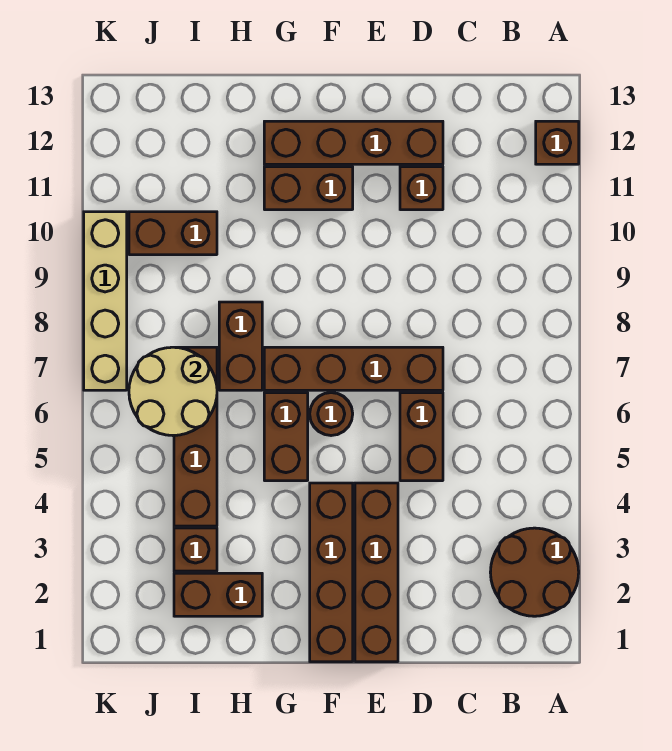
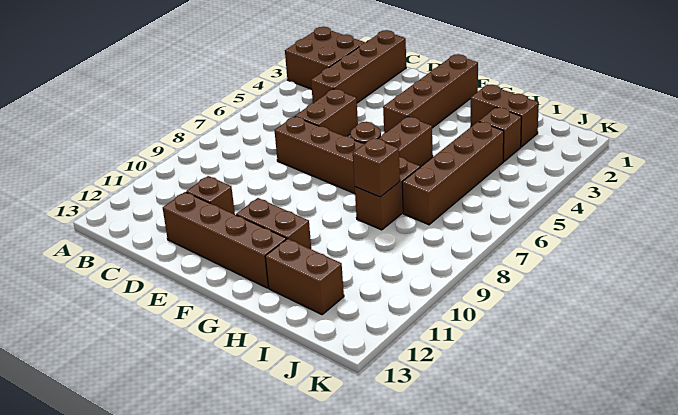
brown round brick A2:B3 level 1 -> brown brick A2:B3 level 1
brown brick A12 level 1 -> brown brick H8 level 2
brown brick E1:E4 level 1 -> brown brick C1:C4 level 1
tan round brick I6:J7 level 2 -> none
brown brick I10:J10 level 1 -> brown brick H12:I12 level 1
tan brick K7:K10 level 1 -> none

